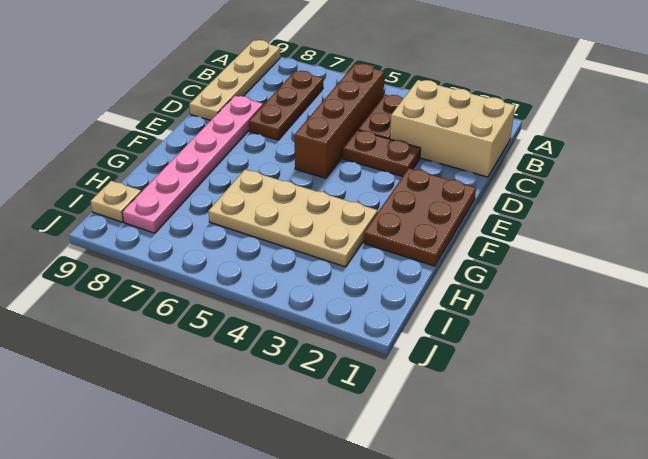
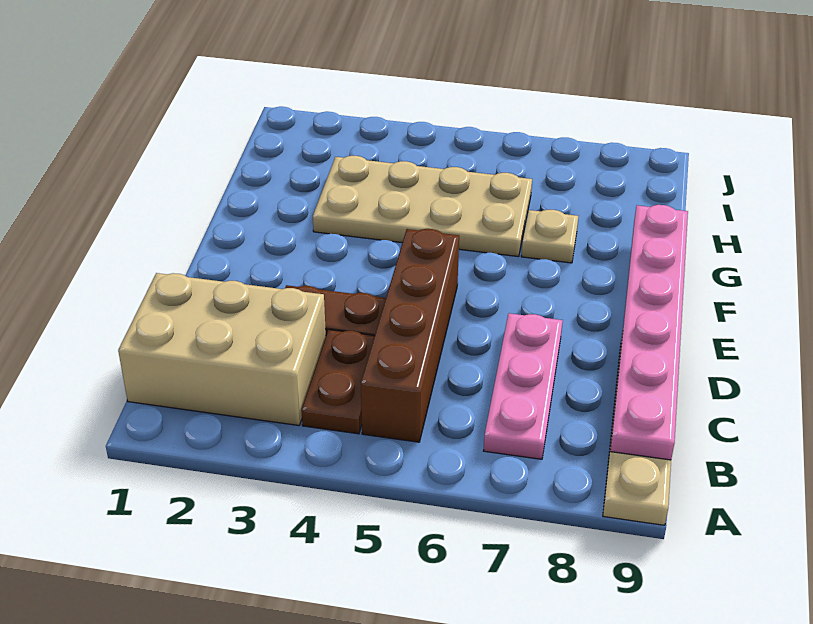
brown plate B7:D7 level 1 -> pink plate B7:D7 level 1
pink plate D8:I8 level 1 -> pink plate B9:G9 level 2
brown plate E1:G2 level 1 -> none
tan plate I9 level 1 -> tan plate G7 level 1

